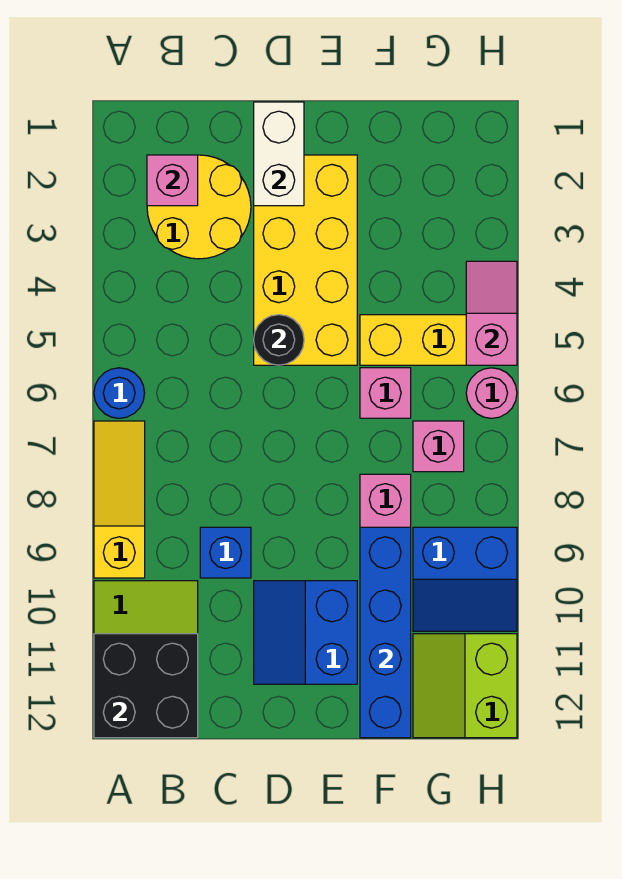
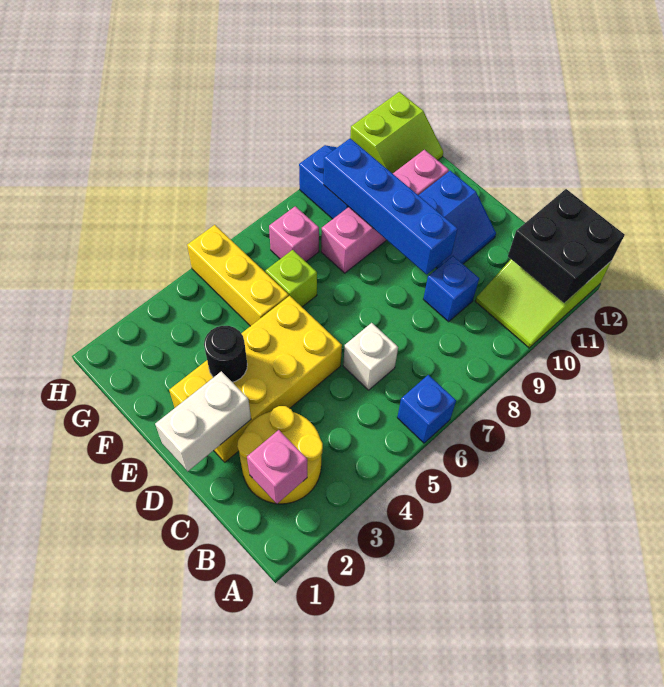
blue round brick A6 level 1 -> blue brick A6 level 1
yellow slope A7:A9 level 1 top 9 -> none
none -> white brick C6 level 1
black round brick D5 level 2 -> black round brick E3 level 2
pink brick F6 level 1 -> lime brick F6 level 1
blue brick F9:F12 level 2 -> blue brick D9:G9 level 2
pink slope H4:H5 level 2 top 5 -> none
pink round brick H6 level 1 -> none

